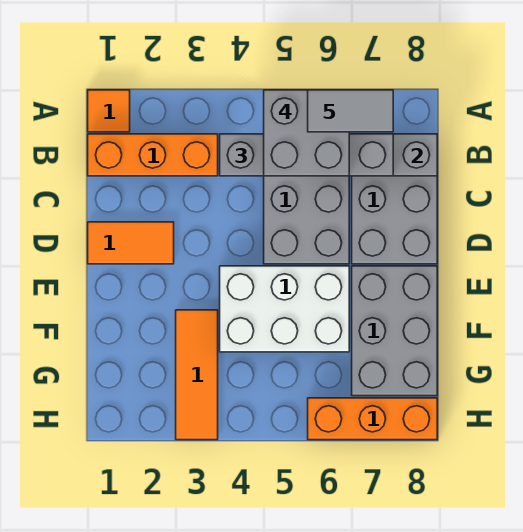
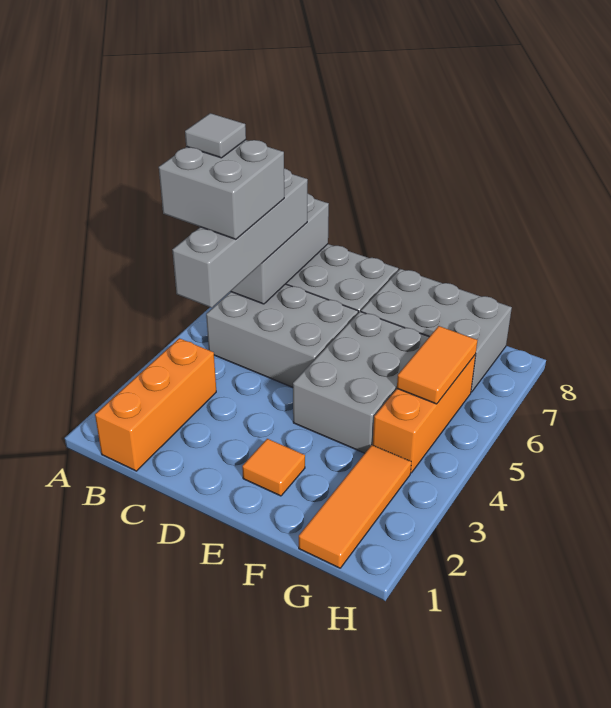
orange tile A1 level 1 -> orange tile E2 level 1
grey tile A6:A7 level 5 -> grey tile A6 level 5
orange tile D1:D2 level 1 -> orange tile G5:G6 level 2
white brick E4:F6 level 1 -> grey brick E4:F6 level 1
orange tile F3:H3 level 1 -> orange tile G1:G3 level 1
orange brick H6:H8 level 1 -> orange brick G4:G6 level 1

